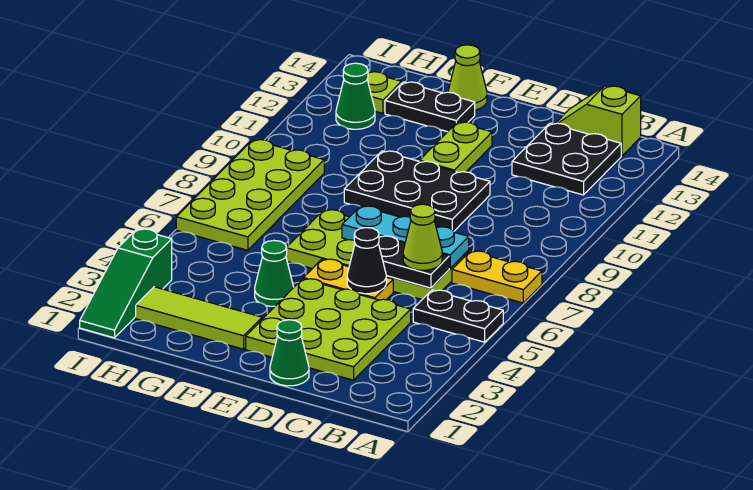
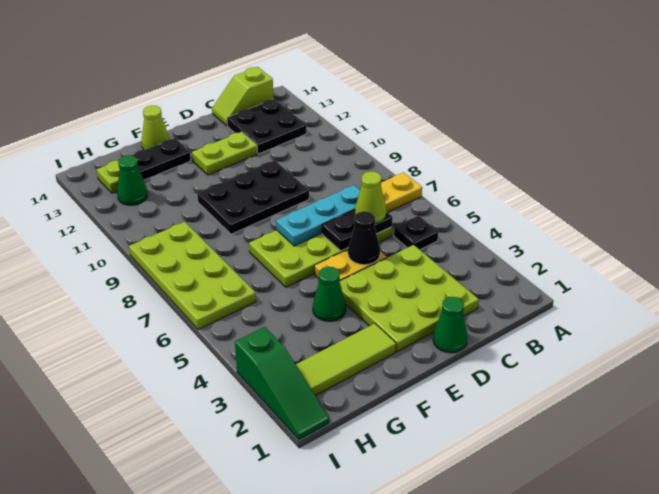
black plate A5:B5 level 1 -> black plate B5 level 1
lime plate E11:E12 level 1 -> lime plate D12:E12 level 1

